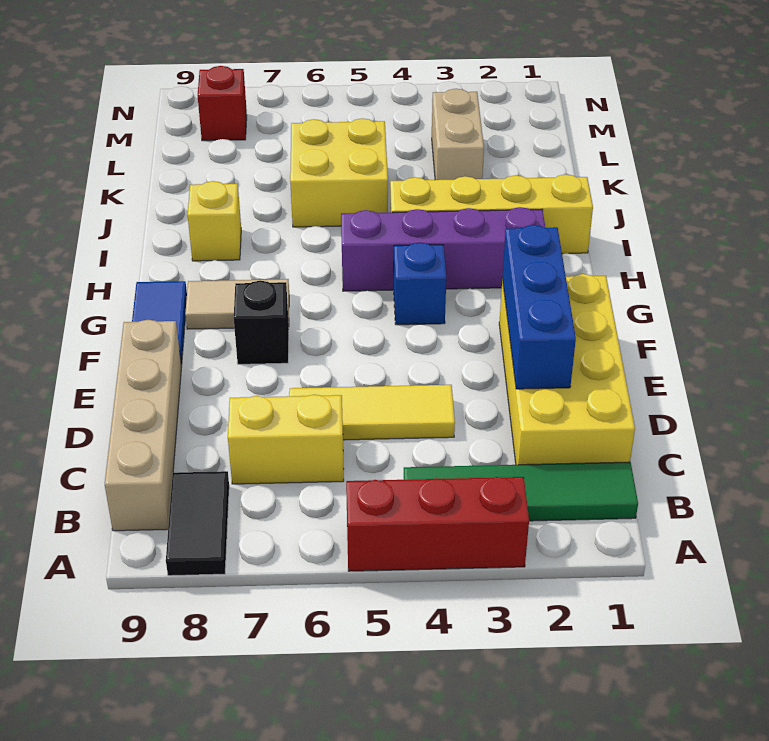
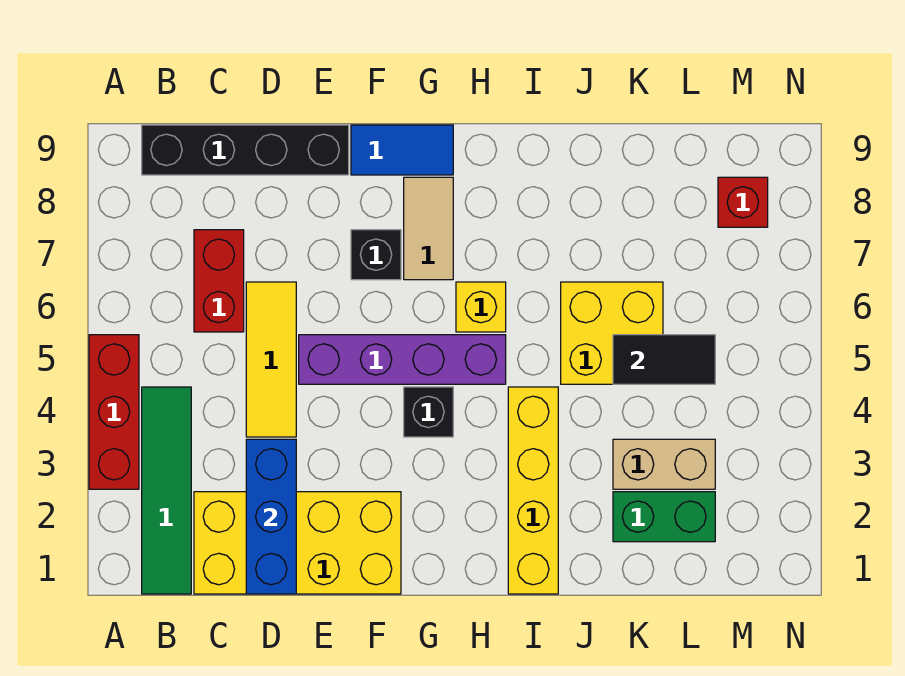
black tile A8:B8 level 1 -> black tile K5:L5 level 2
tan brick B9:E9 level 1 -> black brick B9:E9 level 1
yellow brick C6:C7 level 1 -> red brick C6:C7 level 1
blue brick D2:F2 level 2 -> blue brick D1:D3 level 2
blue brick G4 level 1 -> black brick G4 level 1
purple brick H2:H5 level 1 -> purple brick E5:H5 level 1
yellow brick I8 level 1 -> yellow brick H6 level 1
none -> green brick K2:L2 level 1

